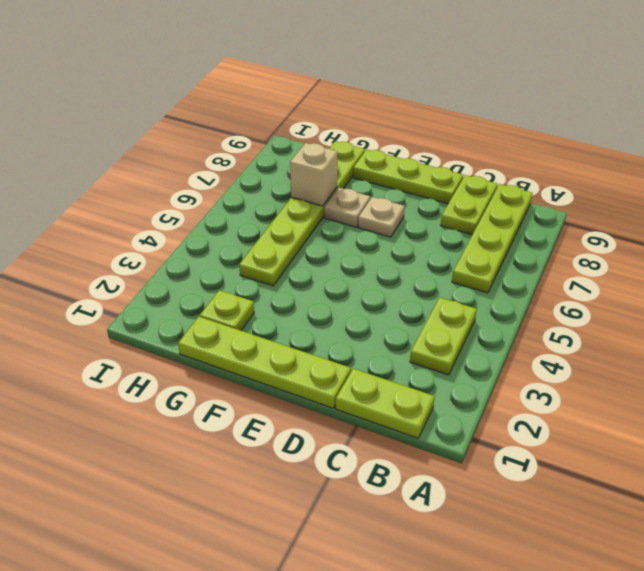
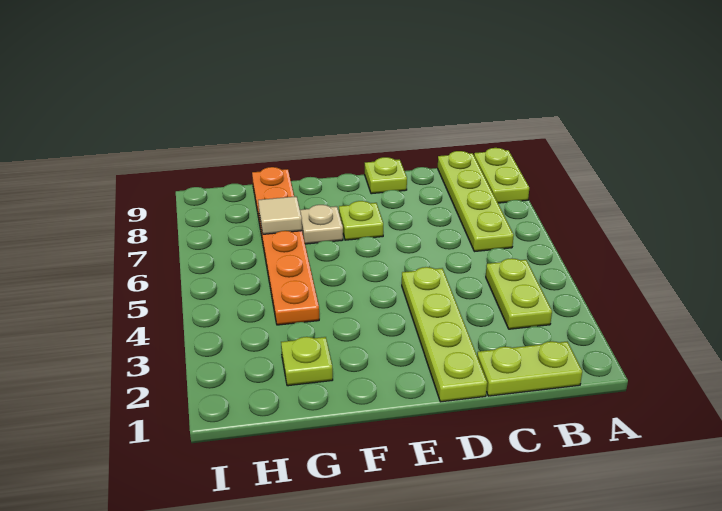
lime plate C8:C9 level 1 -> lime plate A8:A9 level 1
lime plate D1:G1 level 1 -> lime plate D1:D4 level 1
lime plate D9:F9 level 1 -> lime plate D9 level 1
tan plate E7 level 1 -> lime plate E7 level 1
lime plate G4:G9 level 1 -> orange plate G4:G9 level 1
tan brick G7 level 2 -> tan tile G7 level 2

